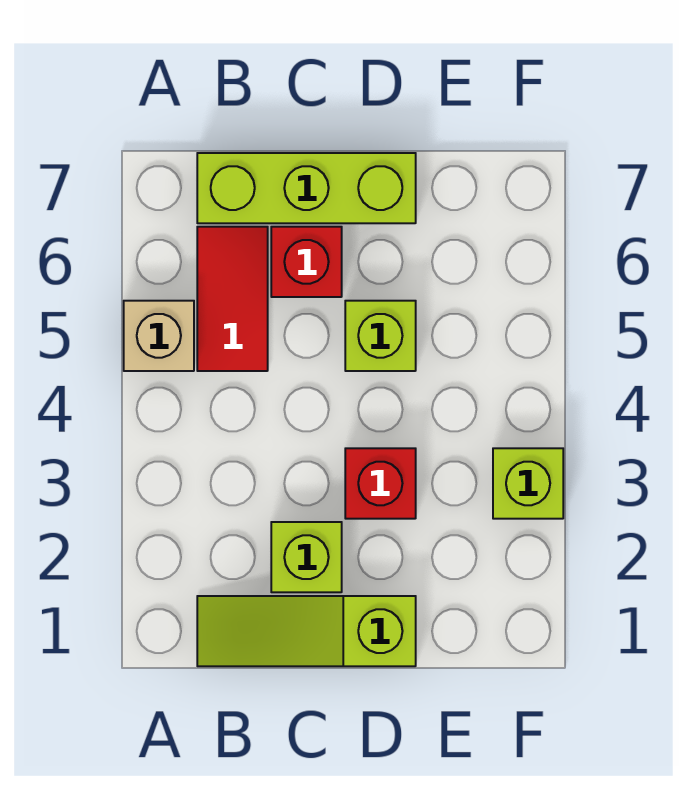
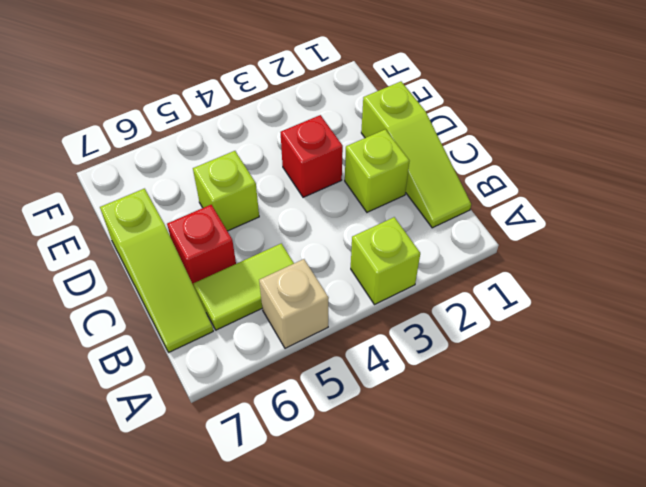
red tile B5:B6 level 1 -> lime tile B5:B6 level 1
lime brick B7:D7 level 1 -> lime slope B7:D7 level 1 top D
lime brick F3 level 1 -> lime brick A3 level 1

